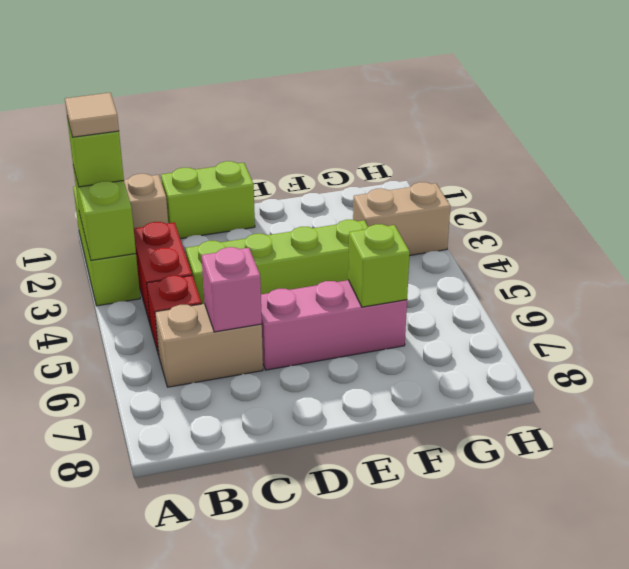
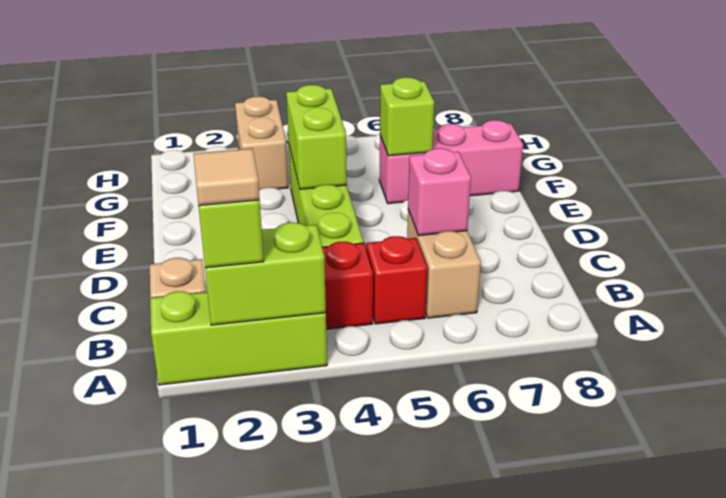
lime brick C1:D1 level 1 -> lime brick E4:F4 level 2
pink brick D6:F6 level 1 -> pink brick F6:F8 level 1

